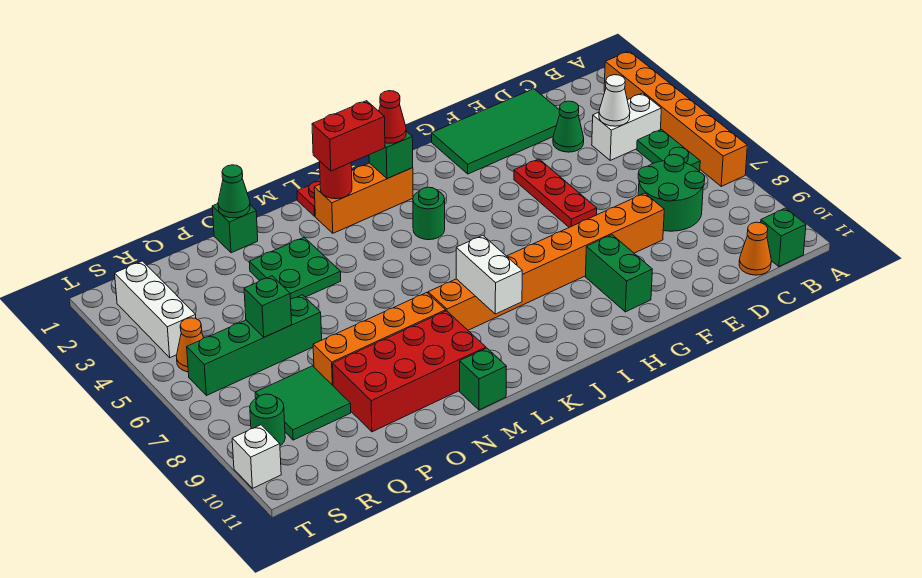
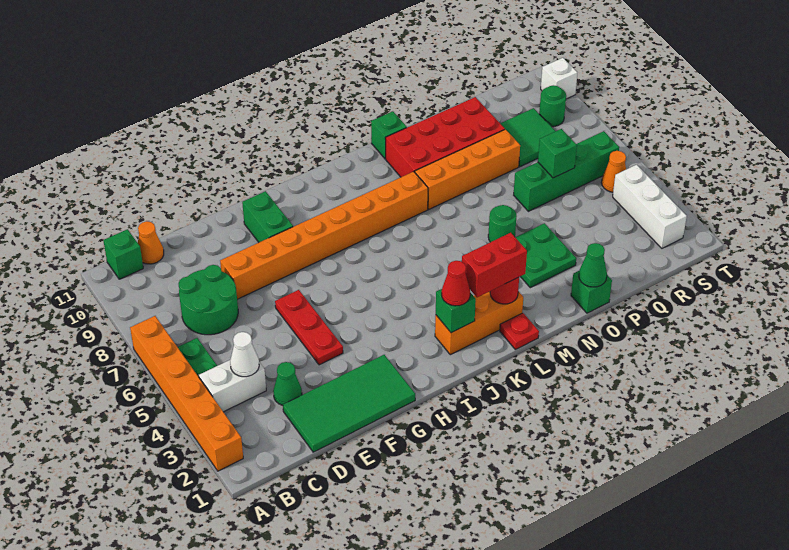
green round brick J4 level 1 -> green round brick N5 level 1
white brick K8:K9 level 2 -> none

